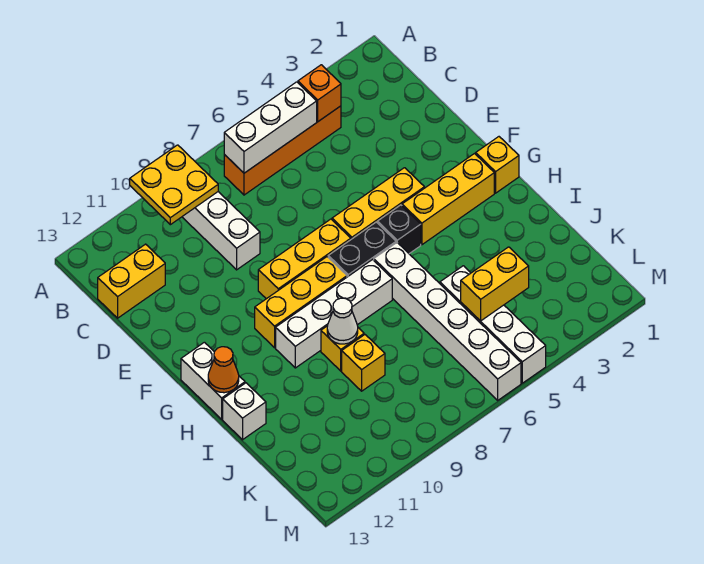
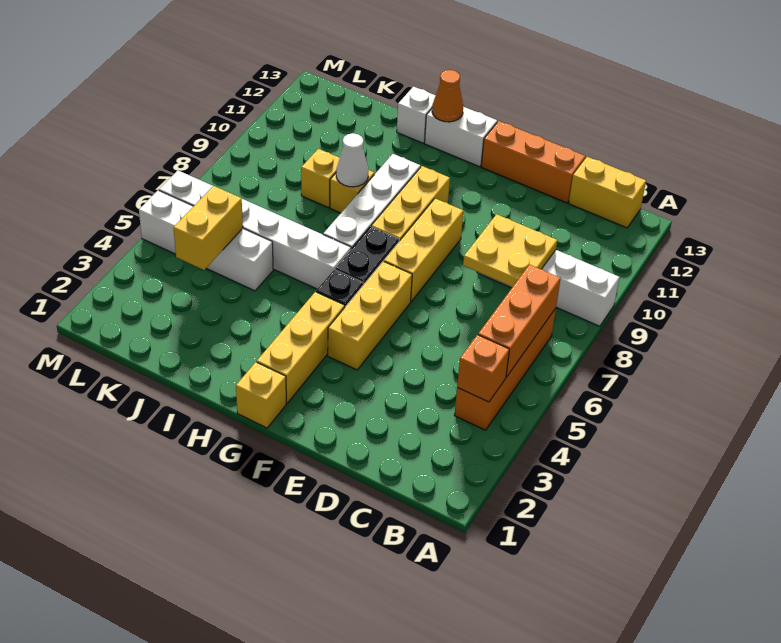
yellow plate A9:B10 level 2 -> yellow plate C8:D9 level 2
white brick B5:B7 level 2 -> orange brick B5:B7 level 2
yellow brick C12:C13 level 1 -> yellow brick B13:C13 level 1
none -> orange brick D13:F13 level 1

